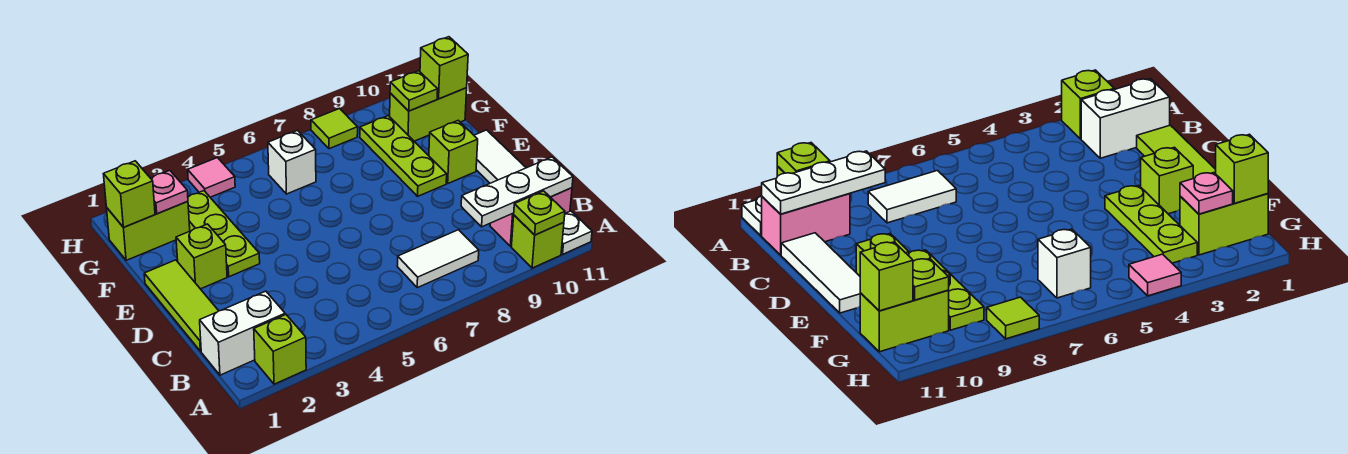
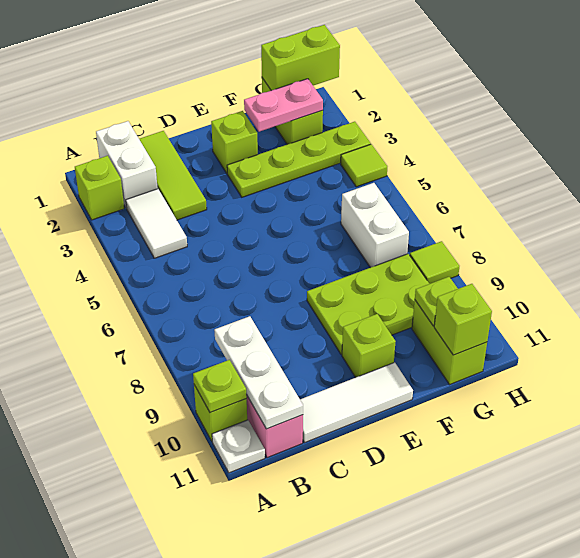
white tile B7:B8 level 1 -> white tile B3:B4 level 1
lime tile C1:E1 level 1 -> lime tile C1:C3 level 1
lime plate E3:G3 level 1 -> lime plate E3:H3 level 1
lime plate E9:G9 level 1 -> lime plate E8:G9 level 1
lime brick G1 level 2 -> lime brick G1:H1 level 2
pink plate G2 level 2 -> pink plate F2:G2 level 2
white brick G6 level 1 -> white brick G6:G7 level 1
pink tile H4 level 1 -> lime tile H4 level 1

